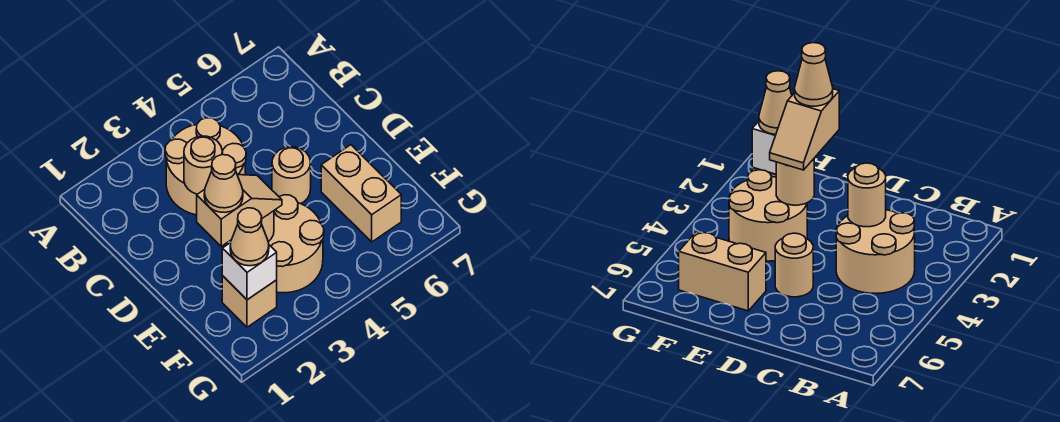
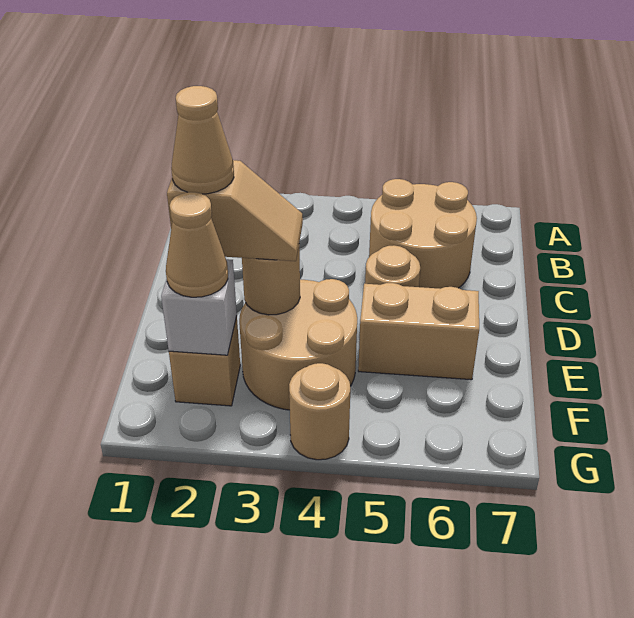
tan round brick B3:C4 level 1 -> tan round brick B5:C6 level 1
tan round brick C3 level 2 -> tan round brick G4 level 1
tan brick E6:F6 level 1 -> tan brick E5:E6 level 1

